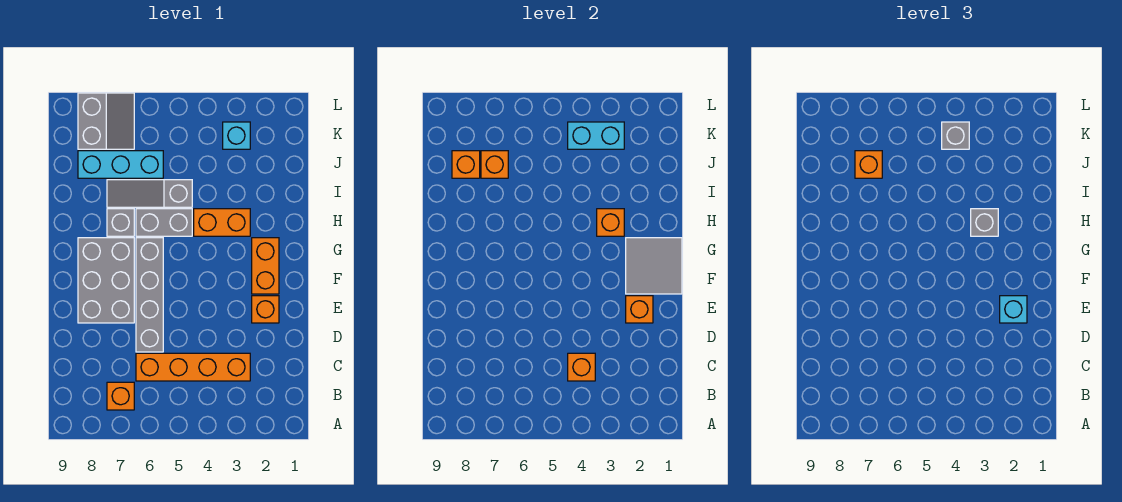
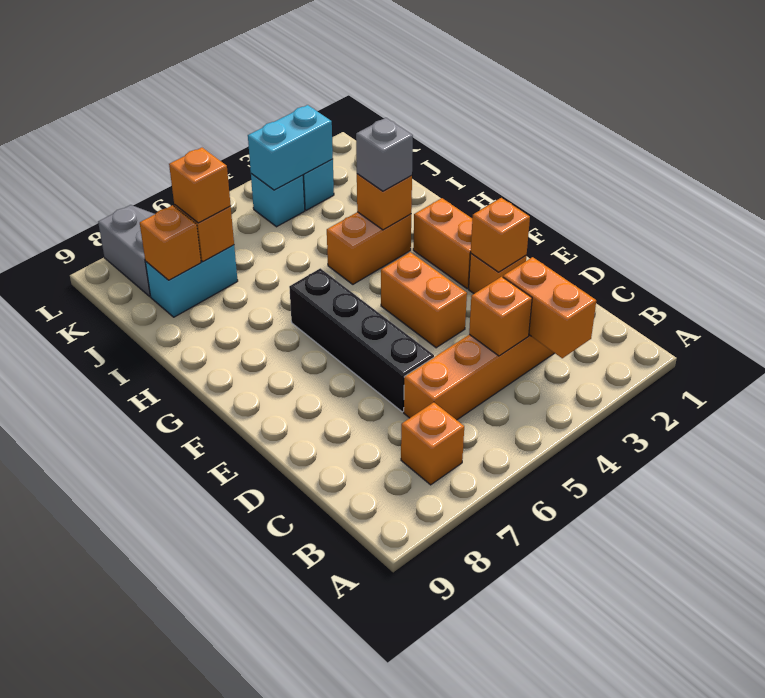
none -> orange brick B3:C3 level 2
grey brick D6:G6 level 1 -> black brick D6:G6 level 1
cyan brick E2 level 3 -> cyan brick K4 level 1
none -> orange brick E4:F4 level 1
grey brick E7:G8 level 1 -> none
grey tile F1:G2 level 2 -> none
grey brick H5:H6 level 1 -> none
grey brick H7 level 1 -> none
grey slope I5:I7 level 1 top 5 -> none
cyan brick J6:J8 level 1 -> cyan brick J7:J8 level 1
grey brick K4 level 3 -> none

